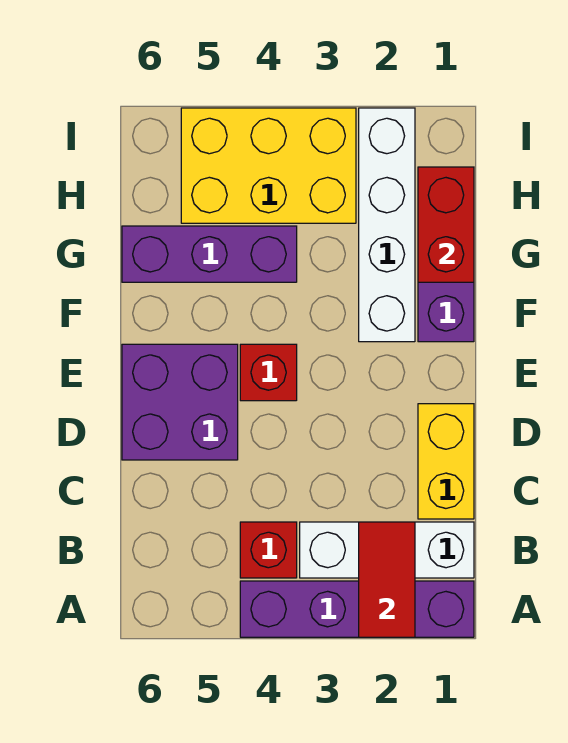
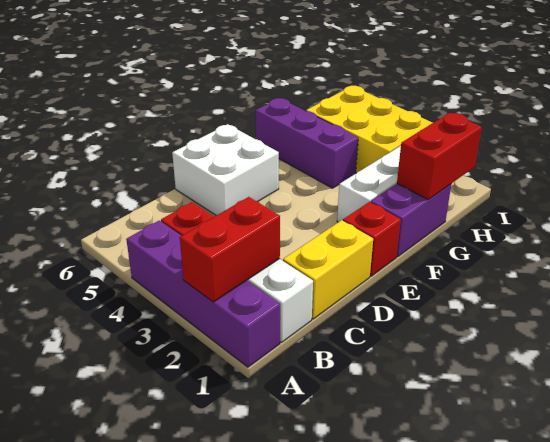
red tile A2:B2 level 2 -> red brick A2:B2 level 2
purple brick D5:E6 level 1 -> white brick D5:E6 level 1
red brick E4 level 1 -> red brick E1 level 1

